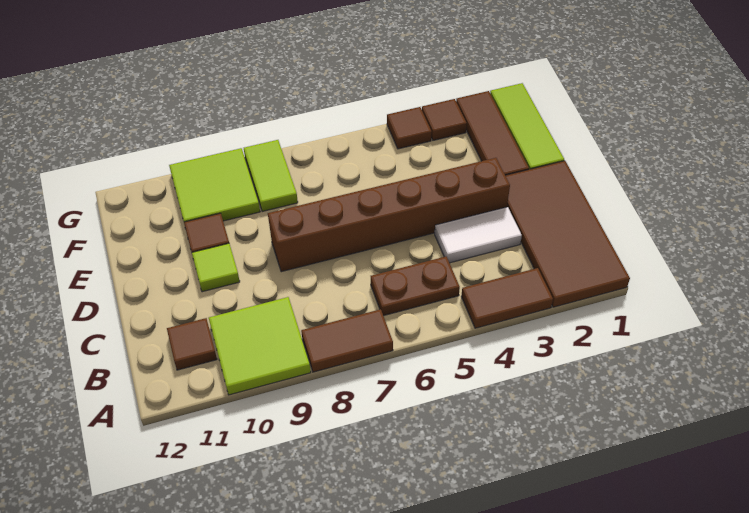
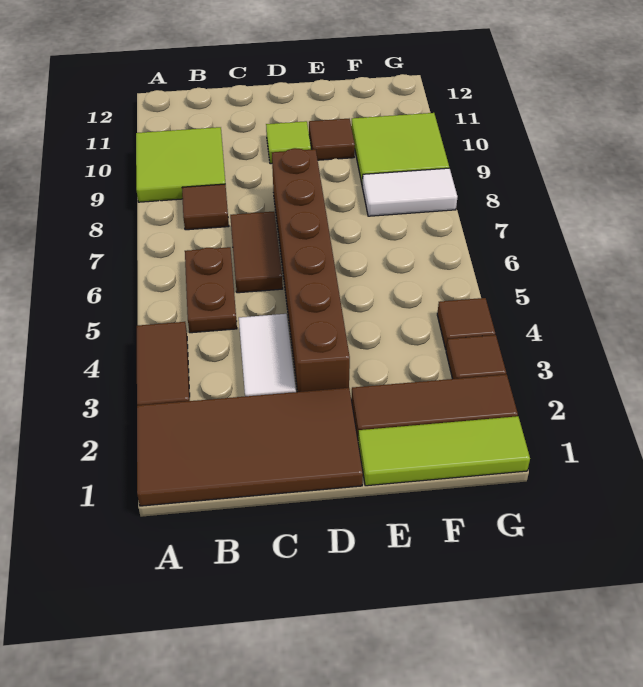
brown tile A7:A8 level 1 -> brown tile C6:C7 level 1
brown tile B11 level 1 -> brown tile B8 level 1
lime tile F8:G8 level 1 -> white tile F8:G8 level 1

